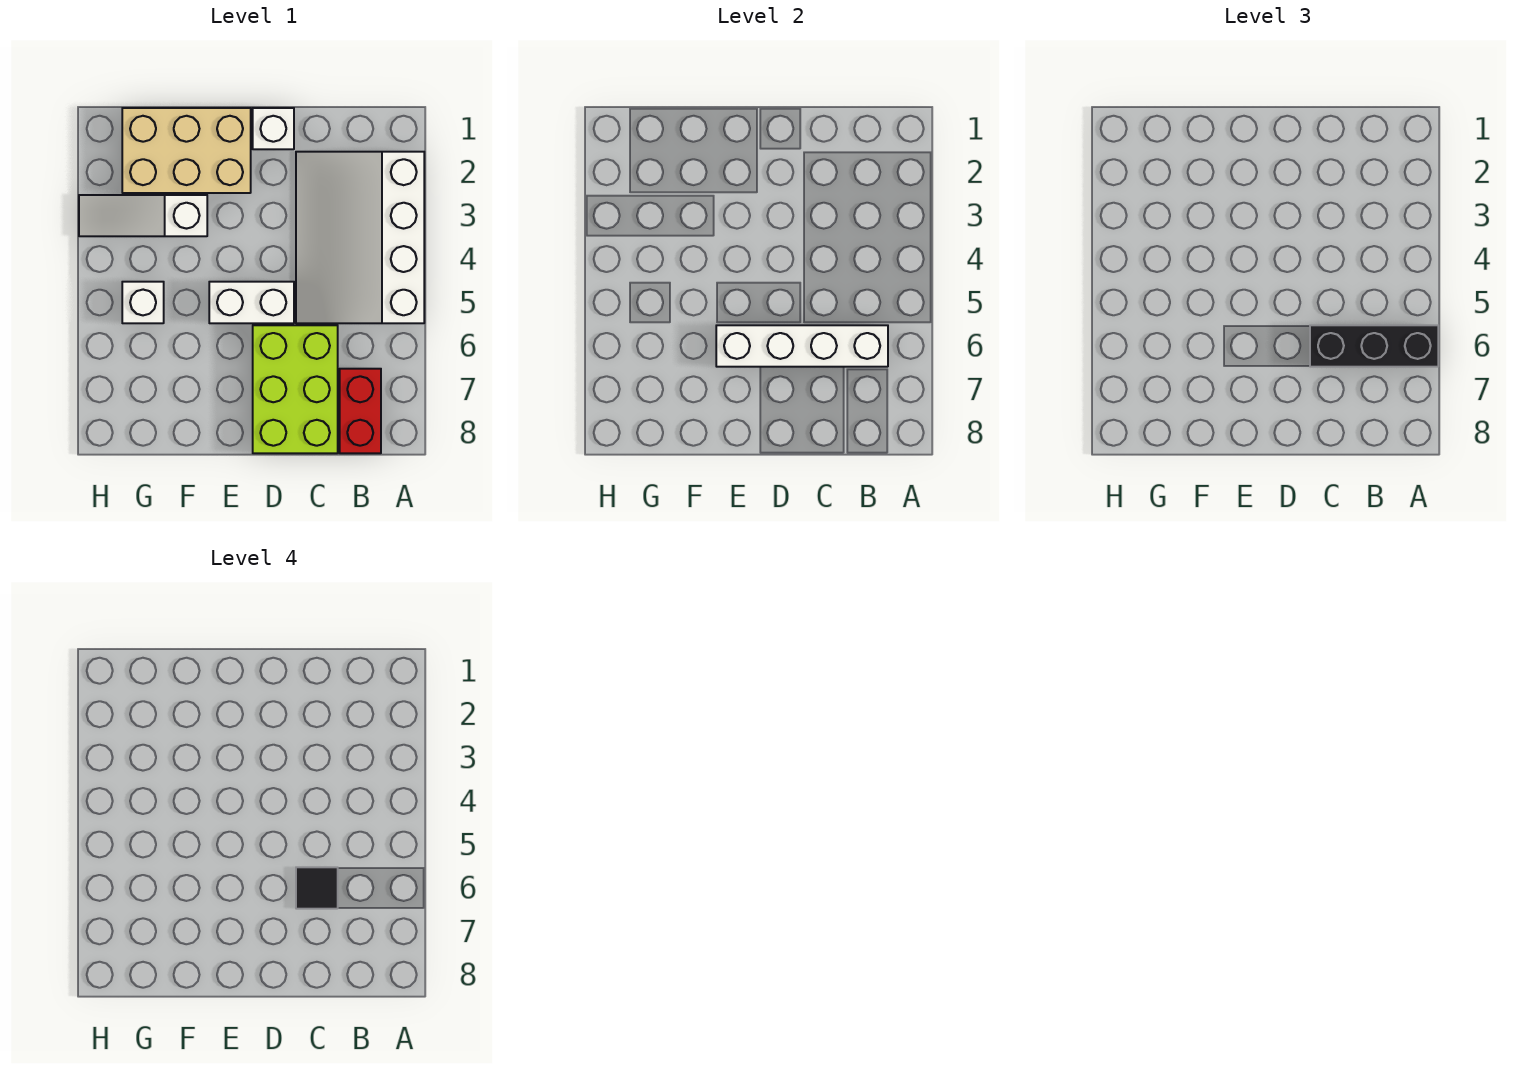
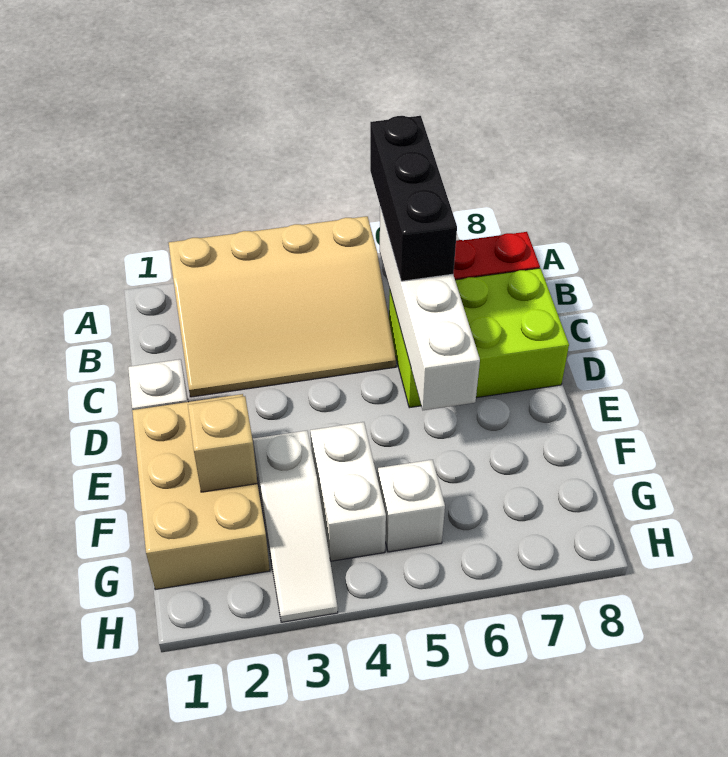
white slope A2:C5 level 1 top A -> tan slope A2:C5 level 1 top A
black tile C6 level 4 -> none
white brick D5:E5 level 1 -> white brick F4:G4 level 1
none -> tan brick F2 level 2

